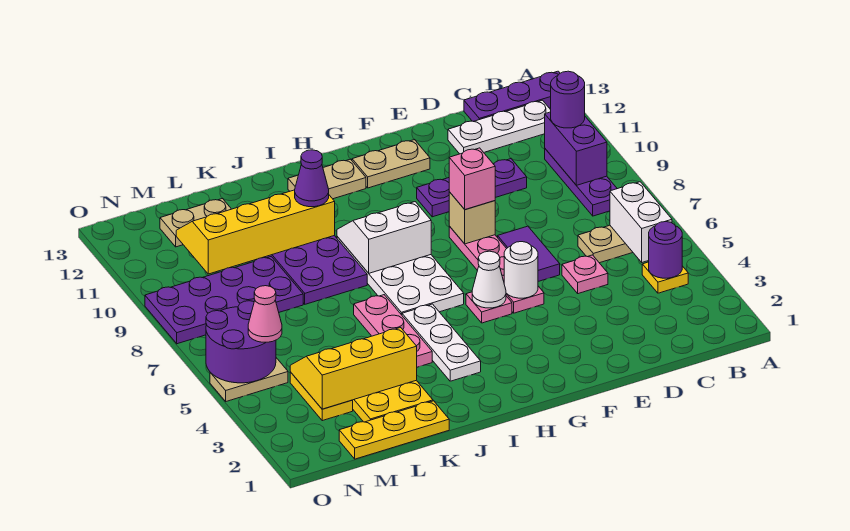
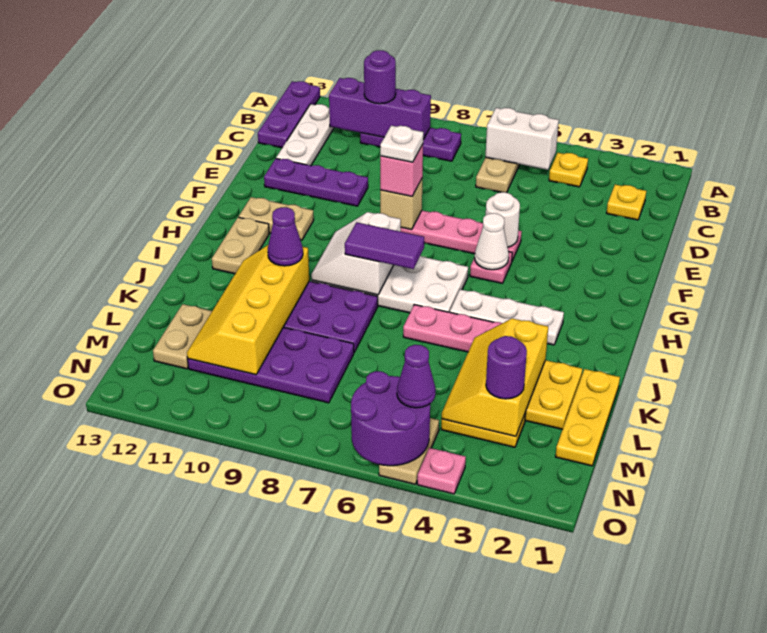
purple round brick B4 level 2 -> purple round brick M3 level 3
purple brick B9:B10 level 2 -> purple brick B9:B11 level 2
none -> yellow plate C2 level 1
pink plate D5 level 1 -> pink plate O4 level 1
purple plate D10:F10 level 1 -> purple plate E10:E12 level 1
purple tile E6:E7 level 1 -> purple tile I7:I8 level 3
none -> white plate F8 level 4
tan plate F12:G12 level 1 -> tan plate G11:G12 level 1
purple plate L8:O9 level 1 -> purple plate L8:M11 level 1
pink cone N5 level 3 -> purple cone N5 level 3

